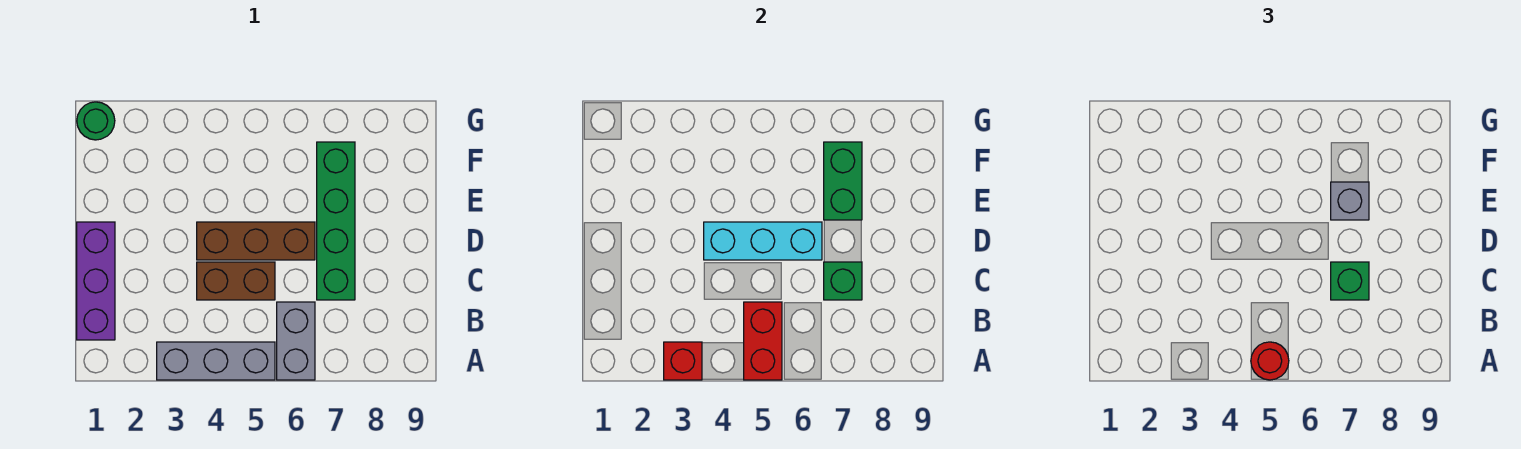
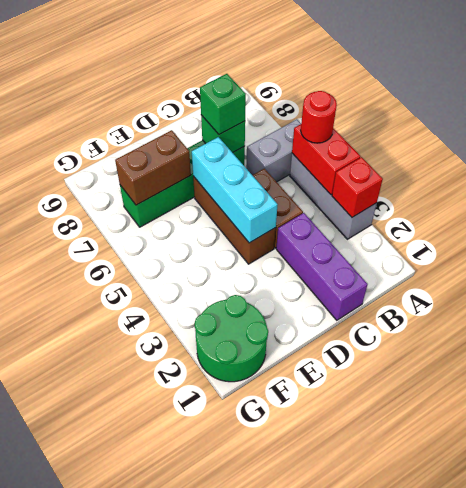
red brick A5:B5 level 2 -> red brick A4:A5 level 2
purple brick B1:D1 level 1 -> purple brick C1:C3 level 1
green brick E7:F7 level 2 -> brown brick E7:F7 level 2
grey brick E7 level 3 -> none
green round brick G1 level 1 -> green round brick F1:G2 level 1

